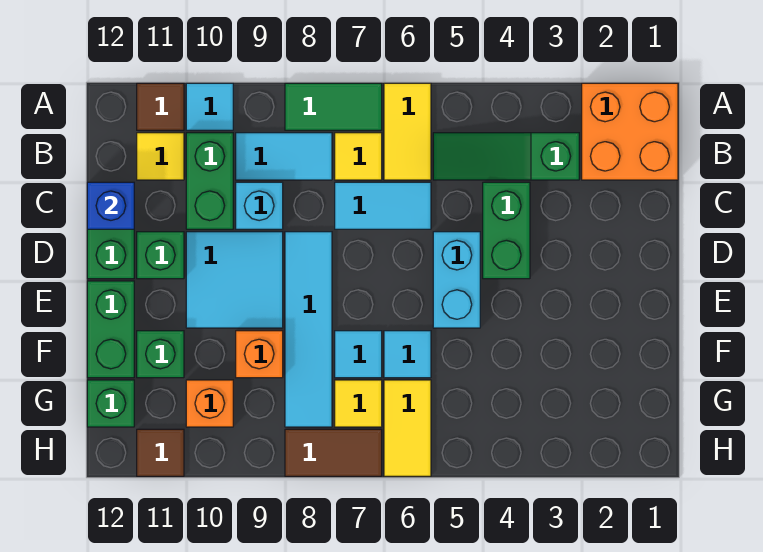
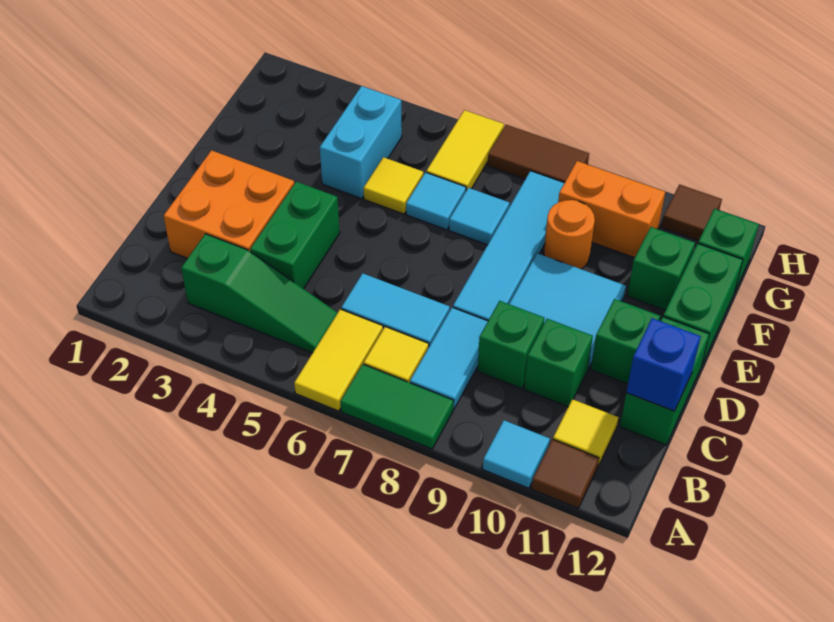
orange brick A1:B2 level 1 -> orange brick C2:D3 level 1
cyan tile B8:B9 level 1 -> cyan tile B8:C8 level 1
green brick B10:C10 level 1 -> green brick C10 level 1
cyan brick C9 level 1 -> green brick C9 level 1
cyan brick D5:E5 level 1 -> cyan brick F4:G4 level 1
orange brick F9 level 1 -> orange round brick F9 level 1
yellow tile G7 level 1 -> yellow tile F5 level 1
orange brick G10 level 1 -> orange brick G9:G10 level 1

